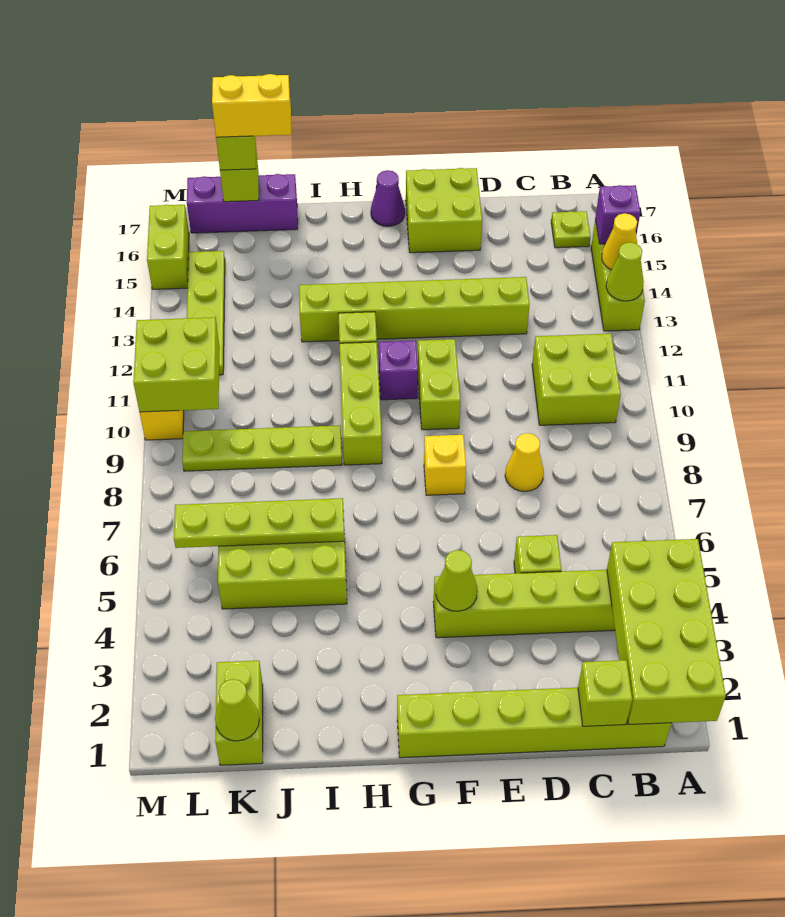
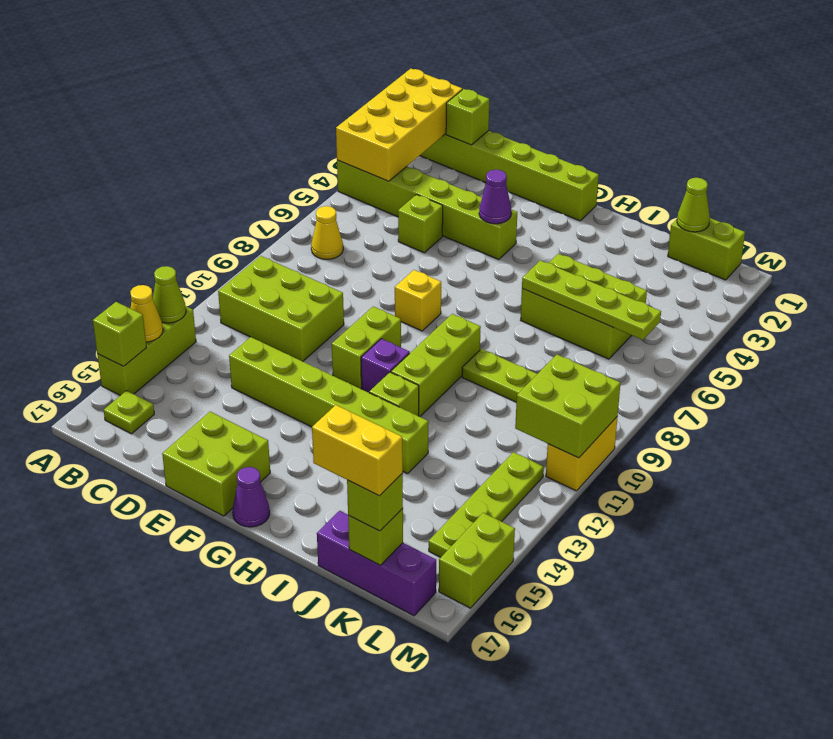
lime brick A1:B4 level 2 -> yellow brick A1:B4 level 2
purple brick A15 level 2 -> lime brick A15 level 2
lime brick B10:C11 level 1 -> lime brick B10:D11 level 1
yellow cone D8 level 1 -> yellow cone B7 level 1
lime cone F4 level 2 -> purple cone F4 level 2
lime brick K1:K2 level 1 -> lime brick K1:L1 level 1

